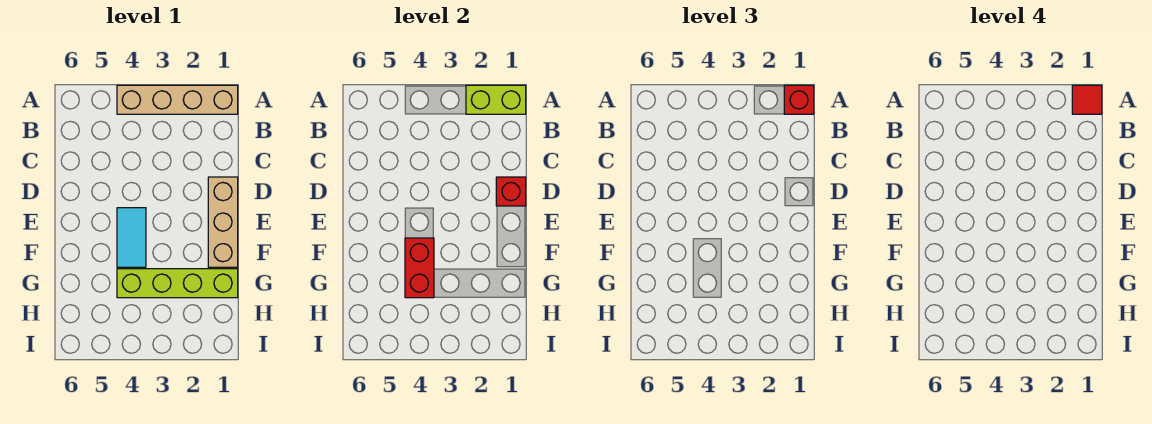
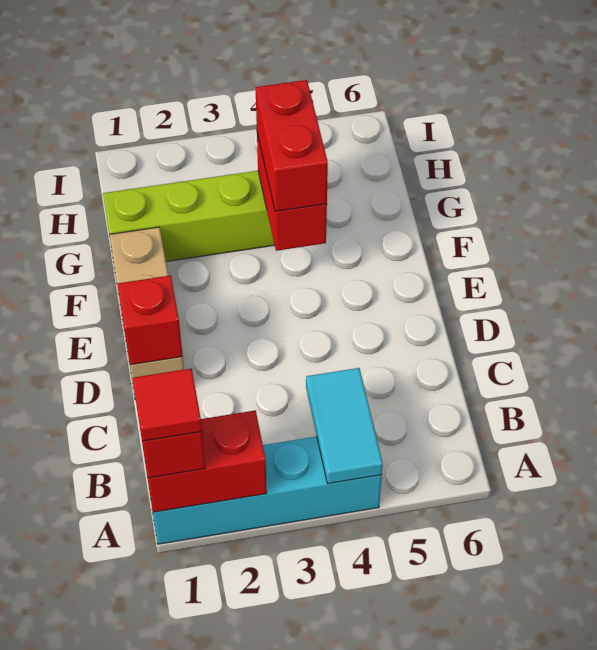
tan brick A1:A4 level 1 -> cyan brick A1:A4 level 1
lime brick A1:A2 level 2 -> red brick A1:A2 level 2
cyan tile E4:F4 level 1 -> cyan tile A4:B4 level 2
none -> red brick F4:G4 level 3

